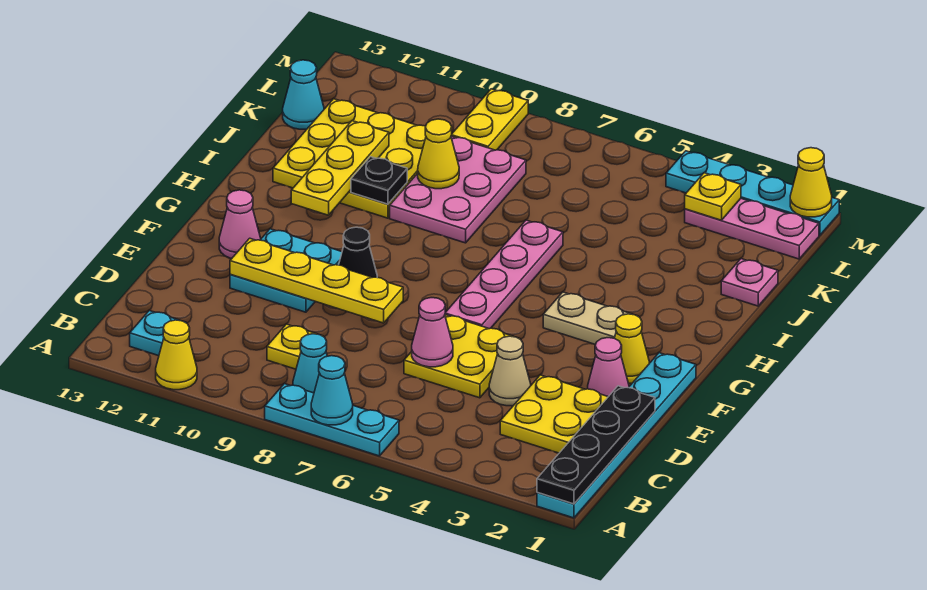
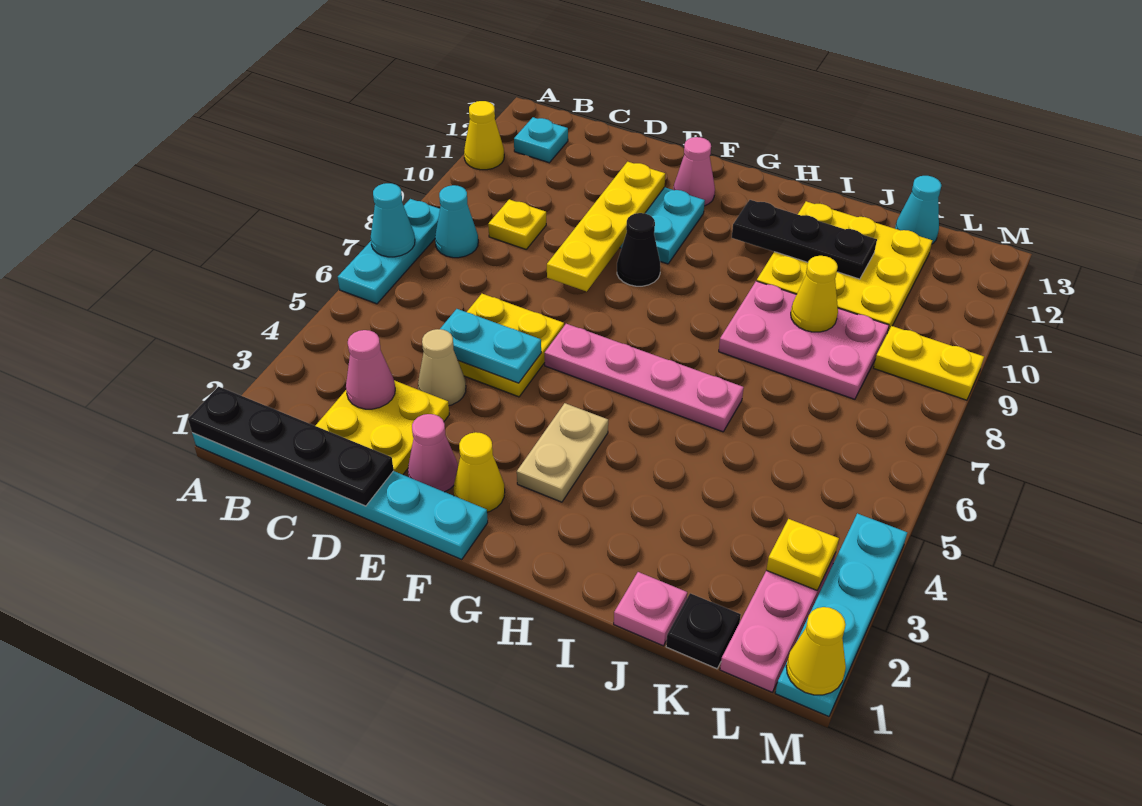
none -> cyan plate D5:E5 level 2
pink cone D6 level 2 -> pink cone C3 level 2
yellow plate H11:J11 level 2 -> black plate H11:J11 level 2
black plate I10 level 2 -> black plate K1 level 1

